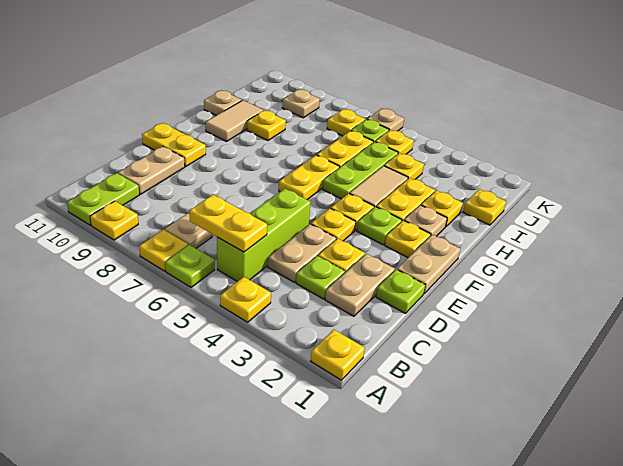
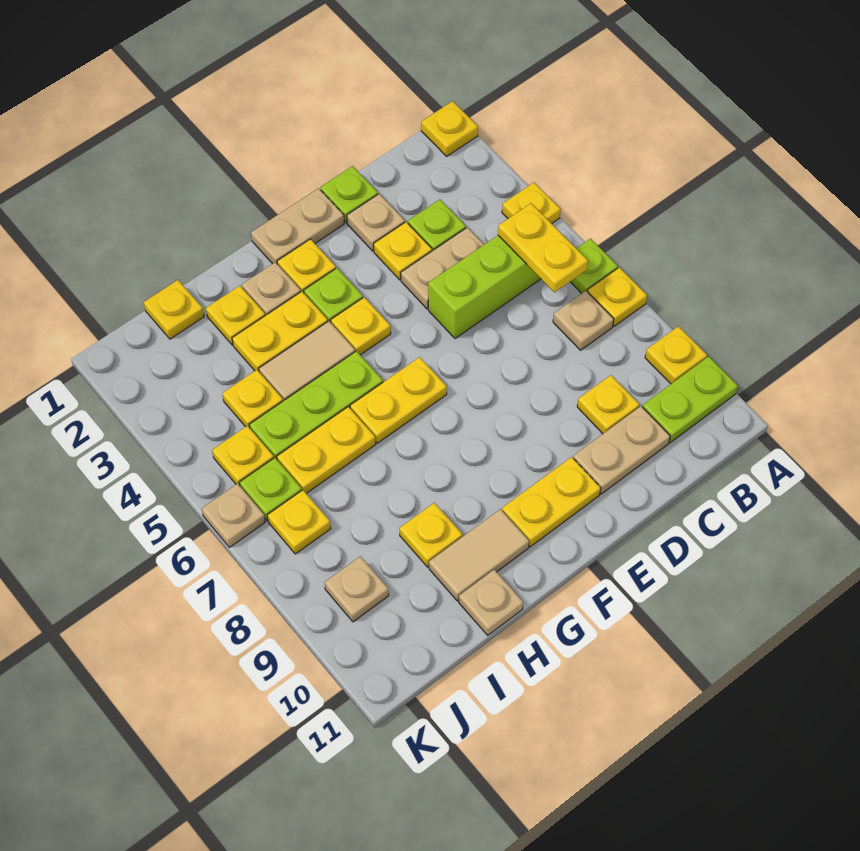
tan plate C2:D2 level 1 -> tan plate D2 level 1
yellow plate E4 level 1 -> yellow plate C9 level 1
yellow plate E10:E11 level 1 -> yellow plate E10:F10 level 1

